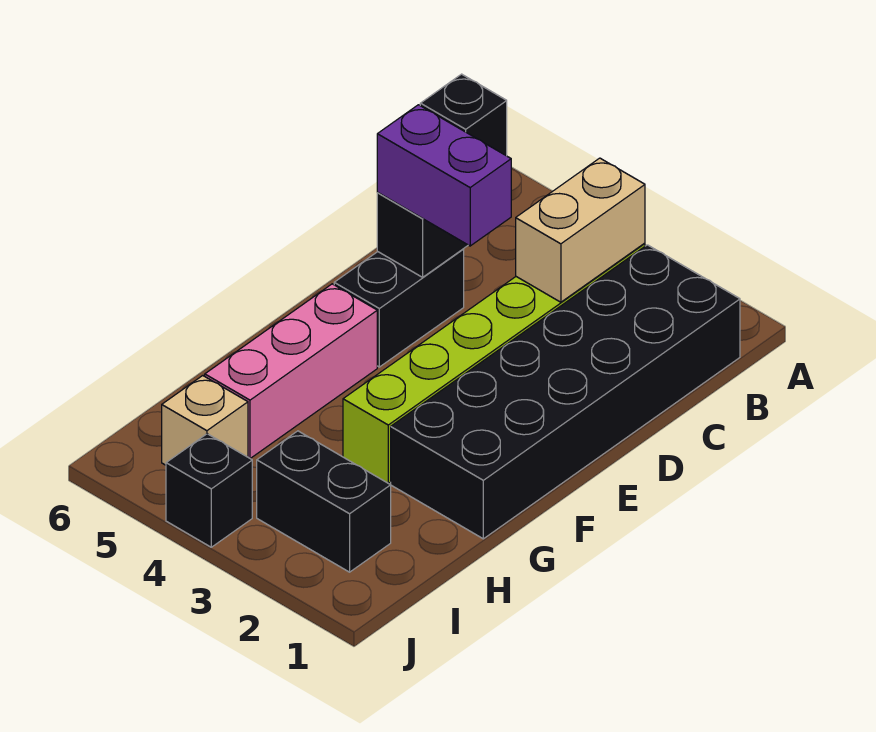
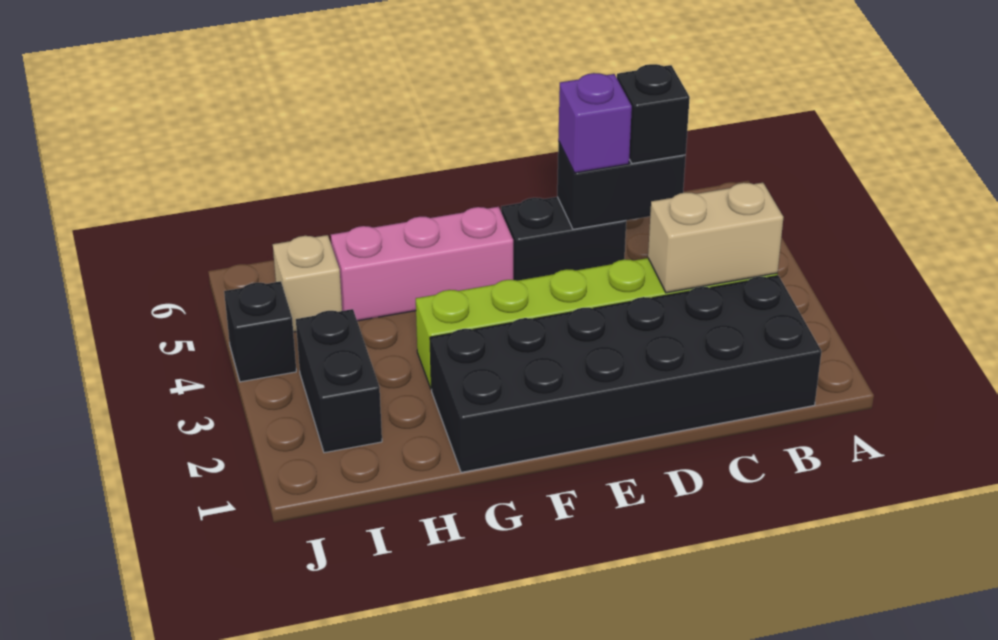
purple brick D4:D5 level 3 -> purple brick D5 level 3

